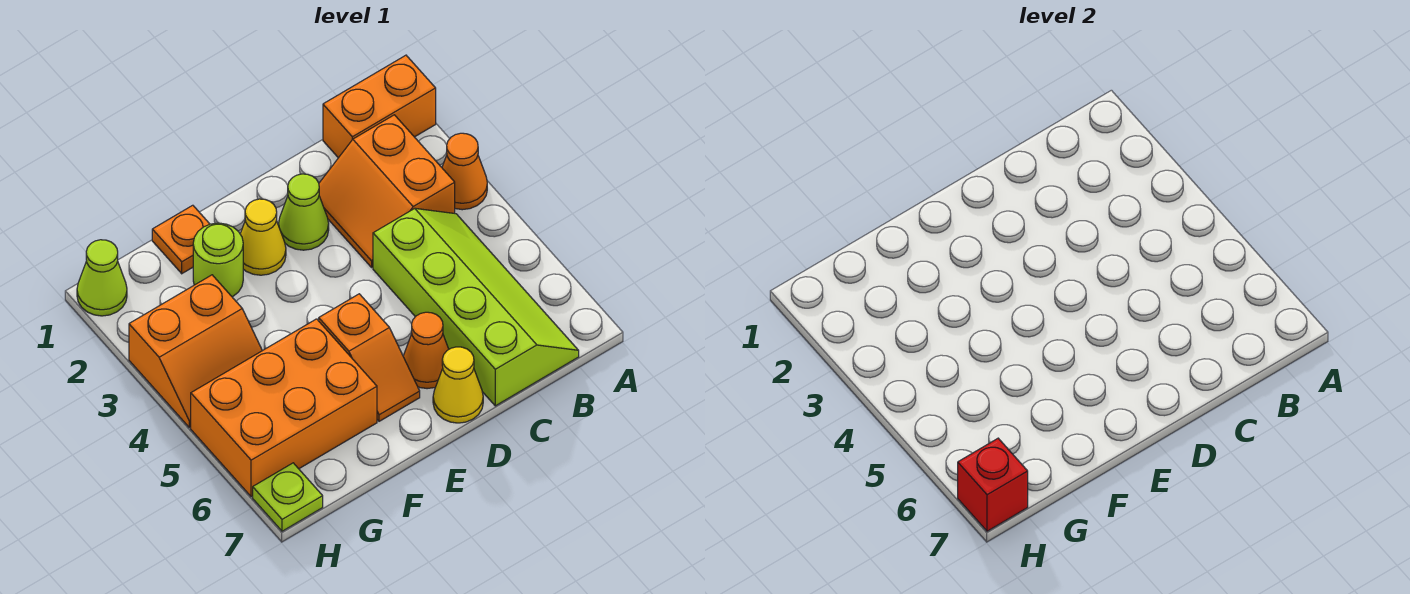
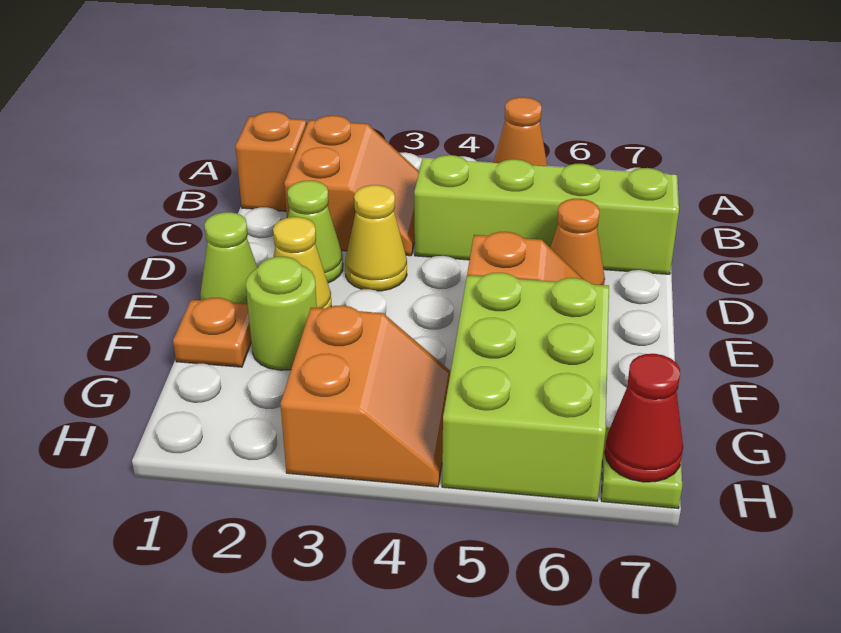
orange brick A1:B1 level 1 -> orange brick B1 level 1
orange cone A3 level 1 -> orange cone A5 level 1
orange slope B2:C3 level 1 top B -> orange slope B2:C3 level 1 top 2
yellow cone D7 level 1 -> yellow cone D3 level 1
orange brick F5:H6 level 1 -> lime brick F5:H6 level 1
lime cone H1 level 1 -> lime cone E1 level 1
red brick H7 level 2 -> red cone H7 level 2

